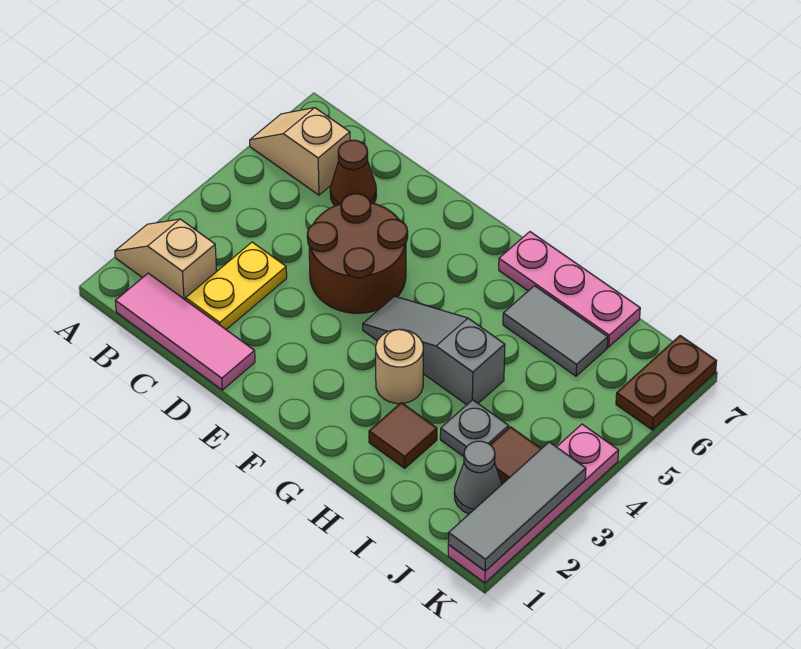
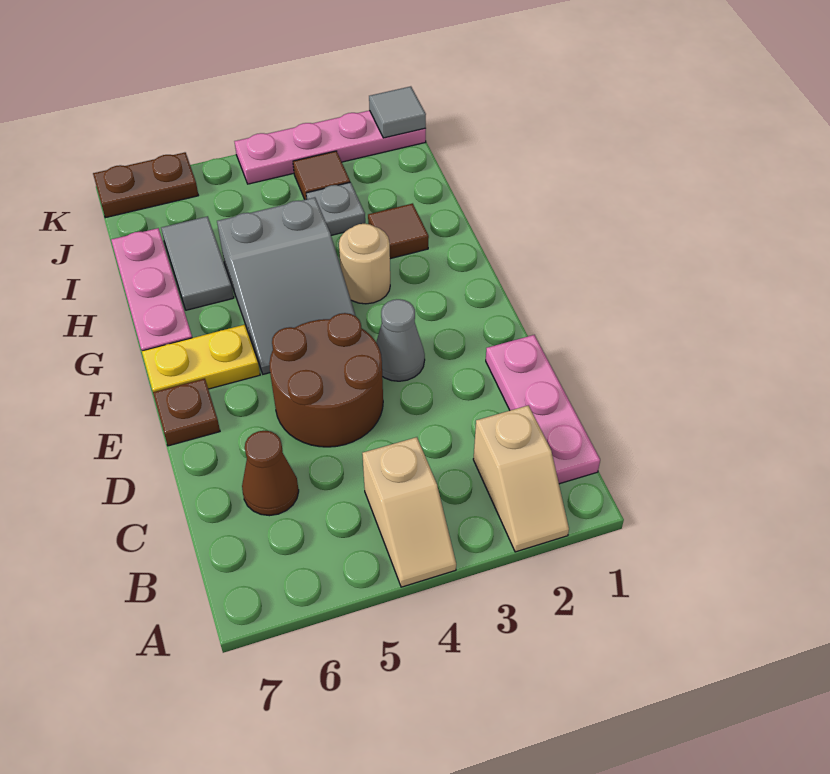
tan slope A6:B6 level 1 top B -> tan slope A4:B4 level 1 top B
pink tile B1:D1 level 1 -> pink plate B1:D1 level 1
yellow plate C2:C3 level 1 -> yellow plate F6:F7 level 1
none -> brown plate E7 level 1
grey slope F4:H4 level 1 top H -> grey slope F4:H5 level 1 top H
grey cone J2 level 1 -> grey cone E3 level 1
grey tile K1:K3 level 2 -> grey tile K1 level 2

